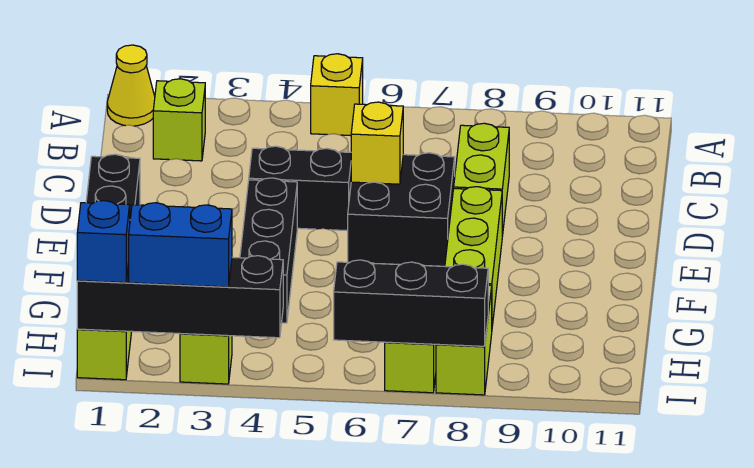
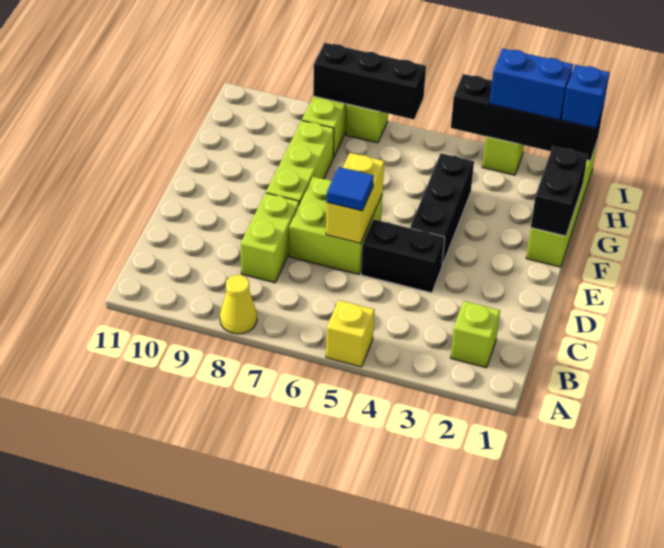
yellow cone A1 level 1 -> yellow cone A8 level 1
black brick D6:E7 level 1 -> lime brick D6:E7 level 1
yellow brick D6 level 2 -> yellow brick D6:E6 level 2
none -> blue tile D6 level 3

